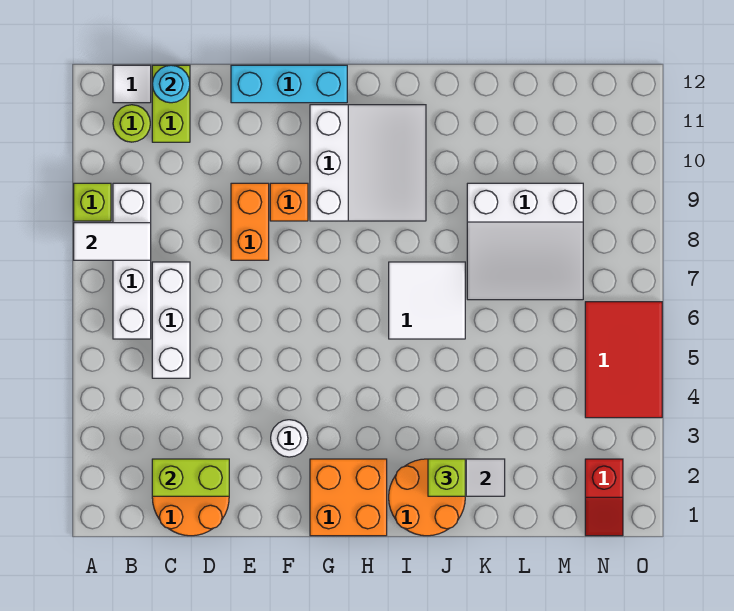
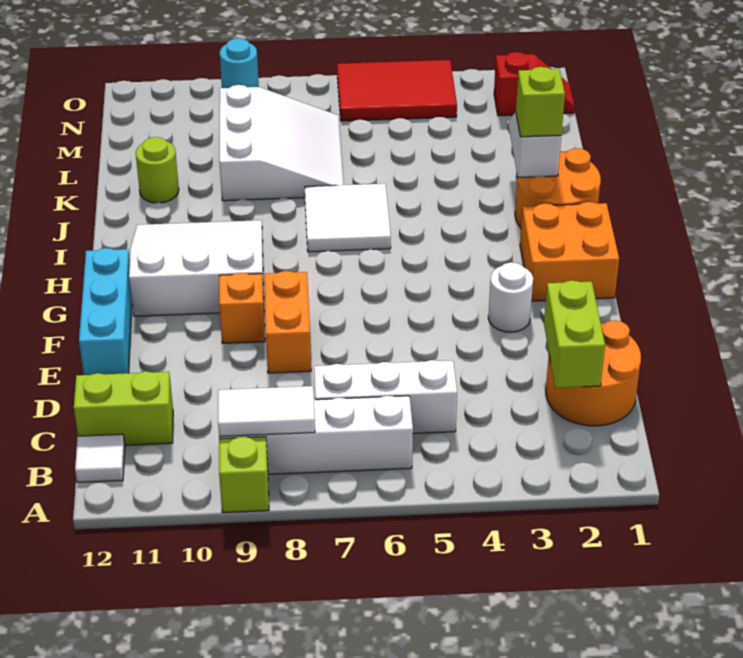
white tile A8:B8 level 2 -> white tile B8:B9 level 2
lime round brick B11 level 1 -> lime round brick K11 level 1
cyan round brick C12 level 2 -> cyan round brick O9 level 1
orange brick E8:E9 level 1 -> orange brick E8:F8 level 1

